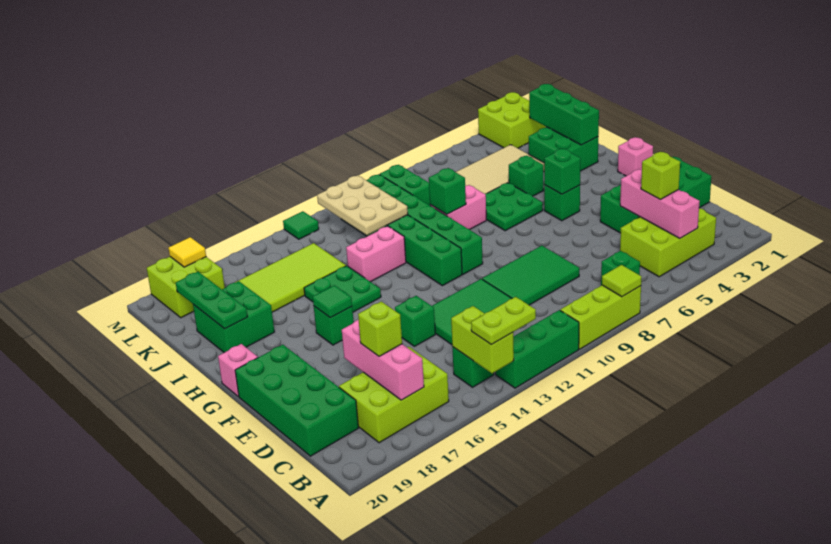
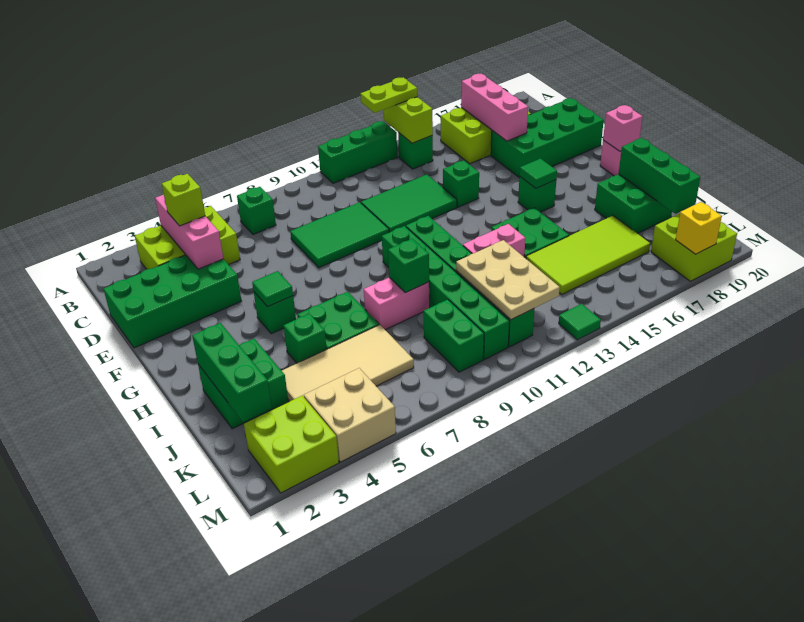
lime brick A8:A10 level 1 -> none
lime tile A8 level 2 -> none
lime brick C17 level 3 -> none
green brick C19:F20 level 1 -> green brick D17:E20 level 1
pink brick G1 level 1 -> pink brick G20 level 2
green brick G5 level 2 -> green tile G5 level 2
green plate I19:K19 level 2 -> green brick I19:K19 level 2
none -> tan brick L4:M5 level 1
yellow tile M18 level 2 -> yellow brick M18 level 2

